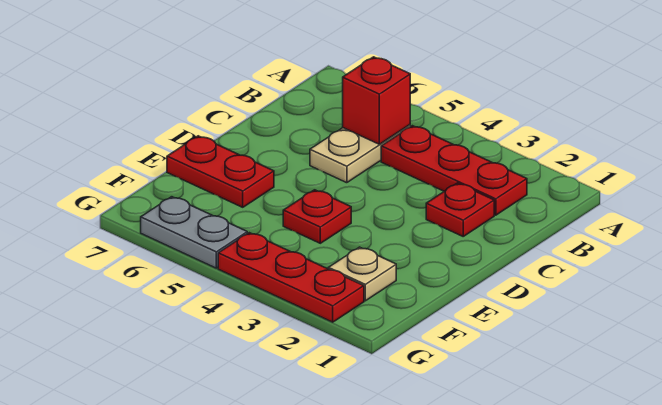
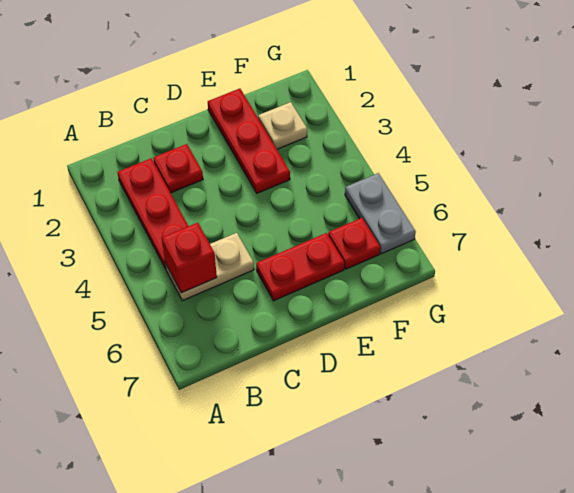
red plate E4 level 1 -> red plate F6 level 1
red plate E6:E7 level 1 -> red plate D6:E6 level 1
red plate G2:G4 level 1 -> red plate E1:E3 level 1

